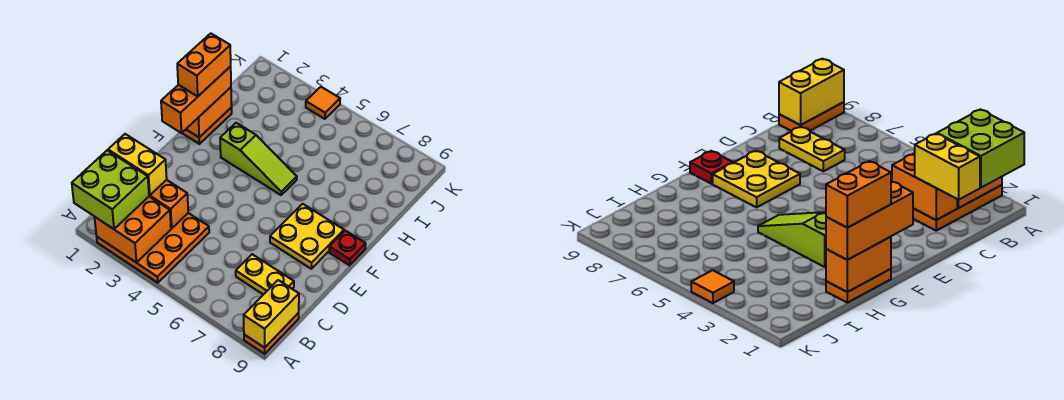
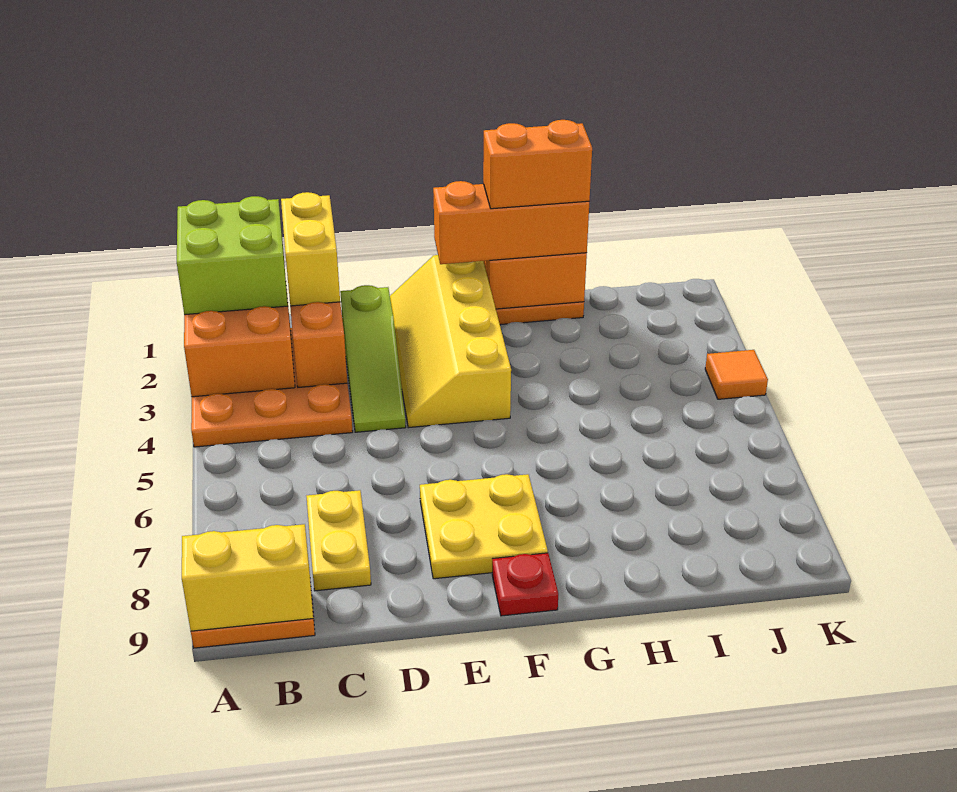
none -> yellow slope E1:F4 level 1 top F
lime slope G3:G5 level 1 top 3 -> lime slope D2:D4 level 1 top 2

